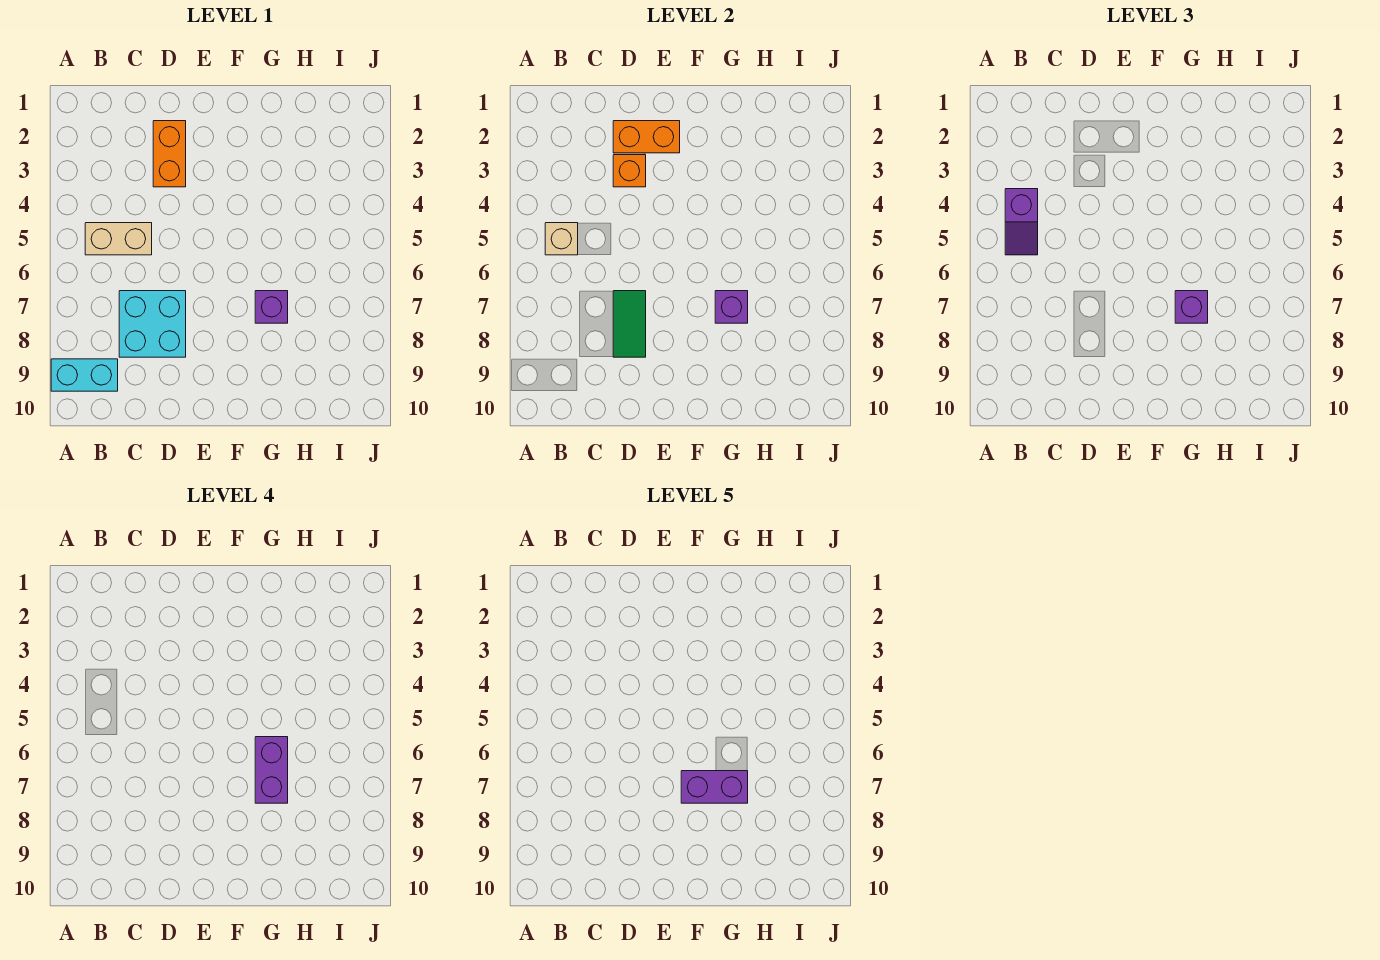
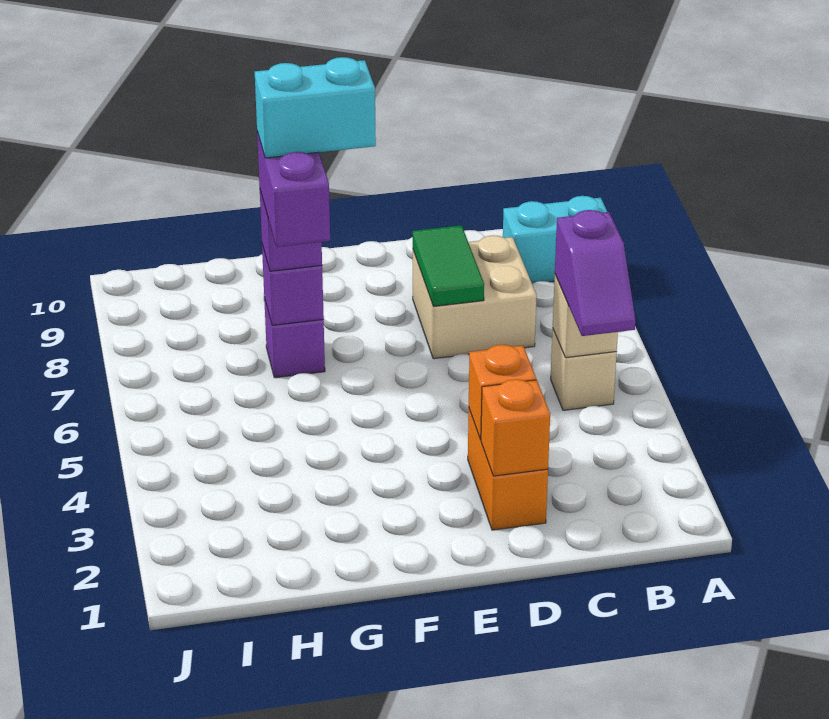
purple slope B4:B5 level 3 top 4 -> purple slope B4:B5 level 3 top 5
tan brick B5:C5 level 1 -> tan brick B5 level 1
cyan brick C7:D8 level 1 -> tan brick C7:D8 level 1
orange brick D2:E2 level 2 -> orange brick D2 level 2
purple brick F7:G7 level 5 -> cyan brick F7:G7 level 5

